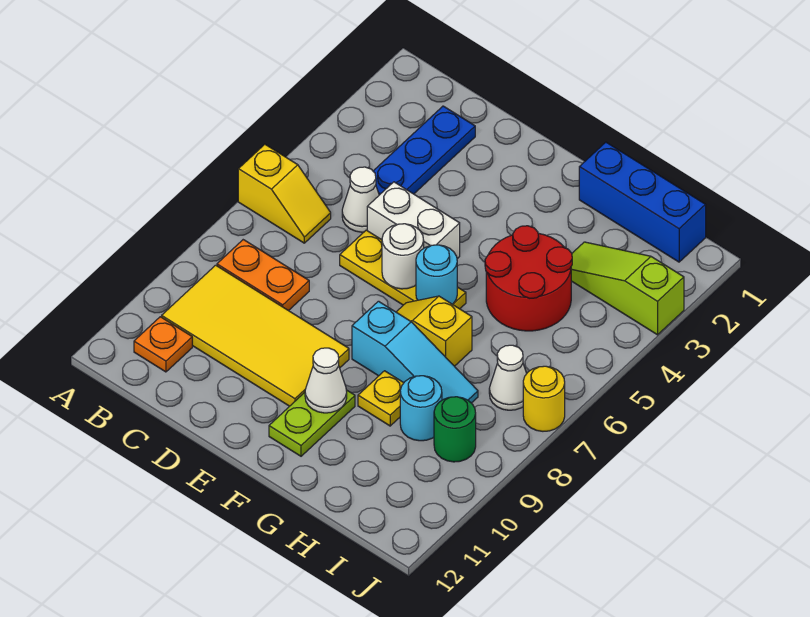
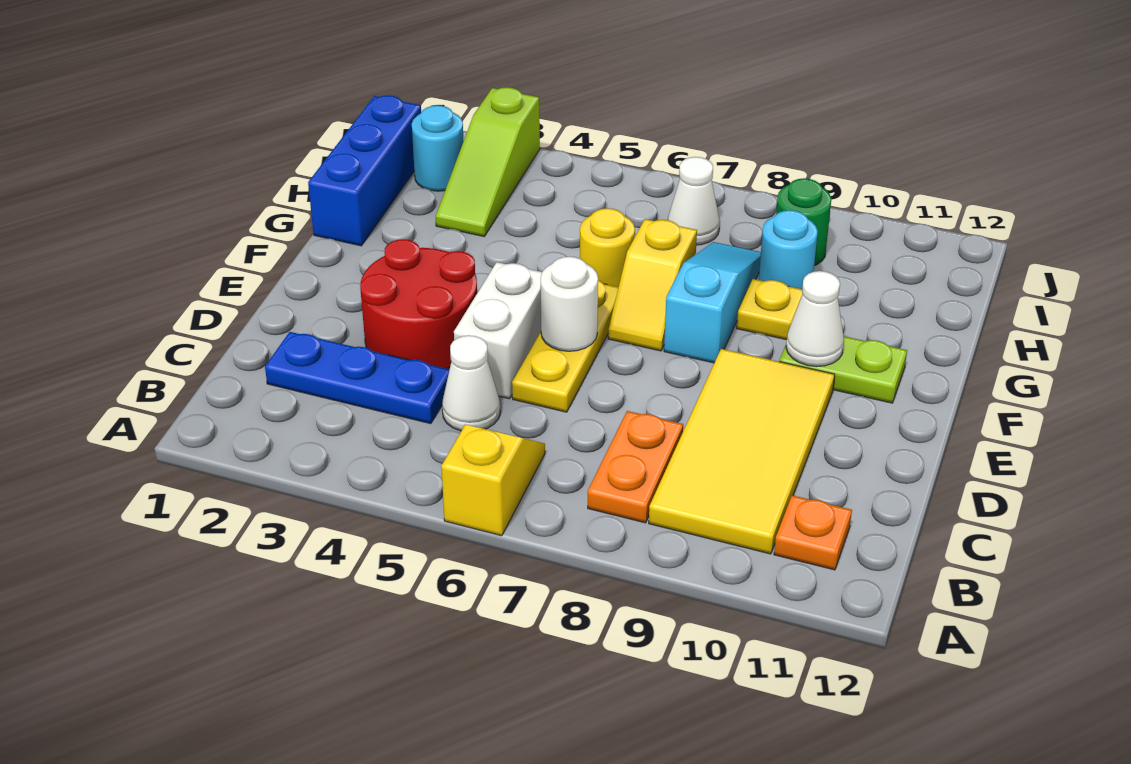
cyan round brick F6 level 2 -> cyan round brick I2 level 1
red round brick G4:H5 level 1 -> red round brick D3:E4 level 1
yellow round brick J7 level 1 -> yellow round brick G6 level 1

